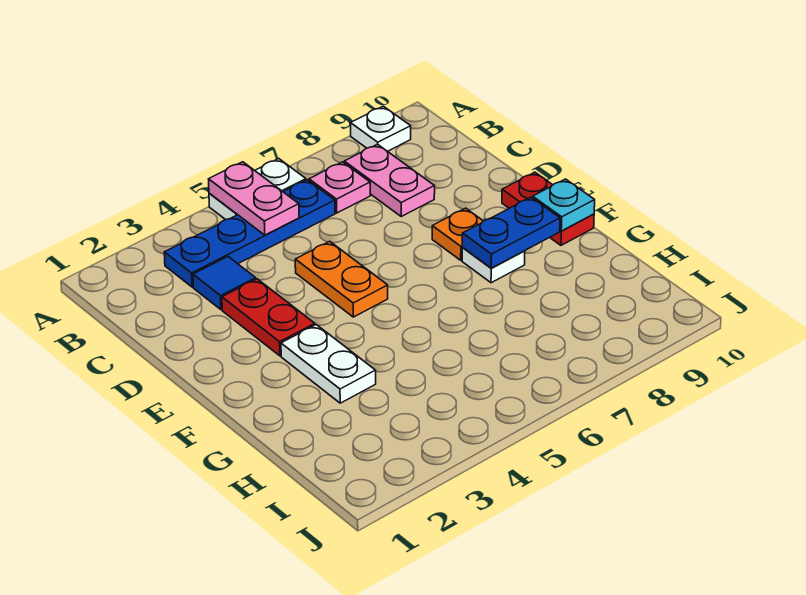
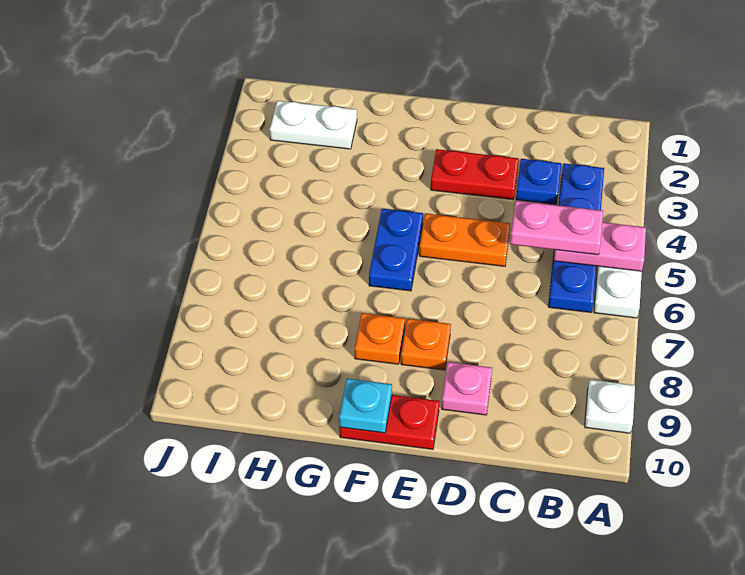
pink plate B7 level 1 -> pink plate D9 level 1
pink plate B8:C8 level 1 -> pink plate B5:C5 level 3
blue tile C3 level 1 -> blue plate C3 level 1
white plate F3:G3 level 1 -> white plate H2:I2 level 1
white plate F8 level 1 -> orange plate F8 level 1
blue plate F8:F9 level 2 -> blue plate F5:F6 level 1

